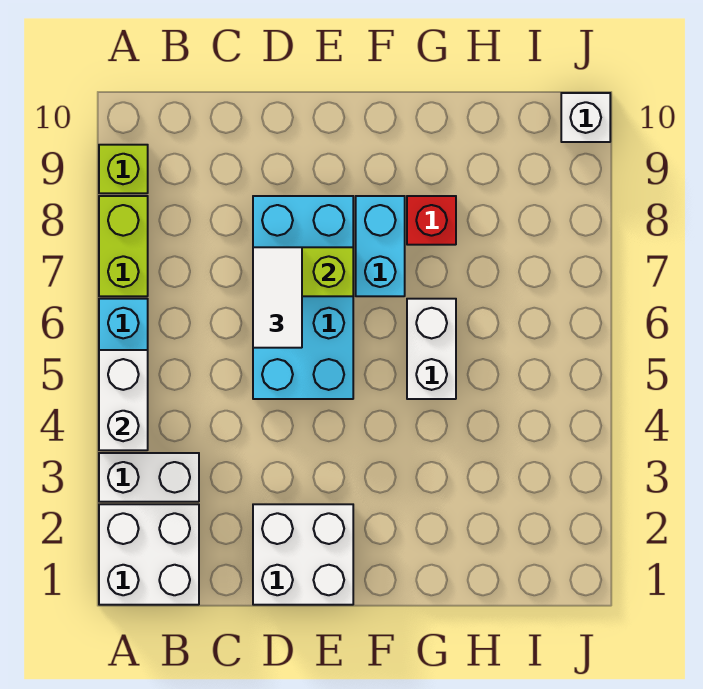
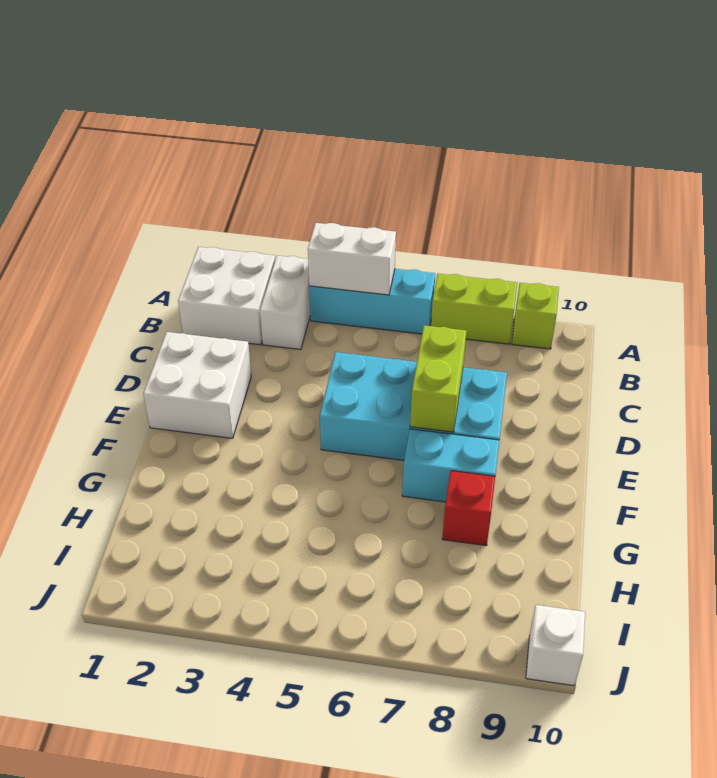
white tile D6:D7 level 3 -> none
white brick G5:G6 level 1 -> none

